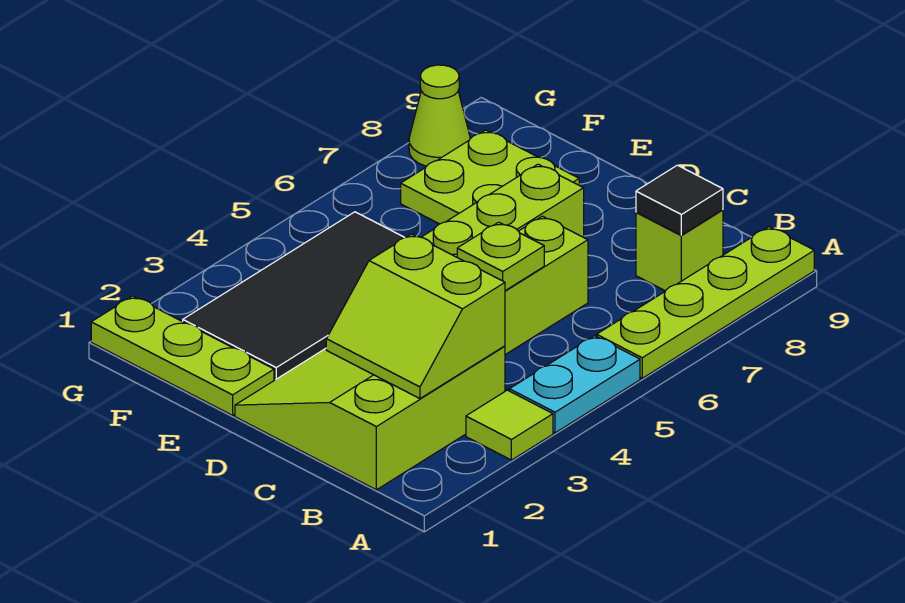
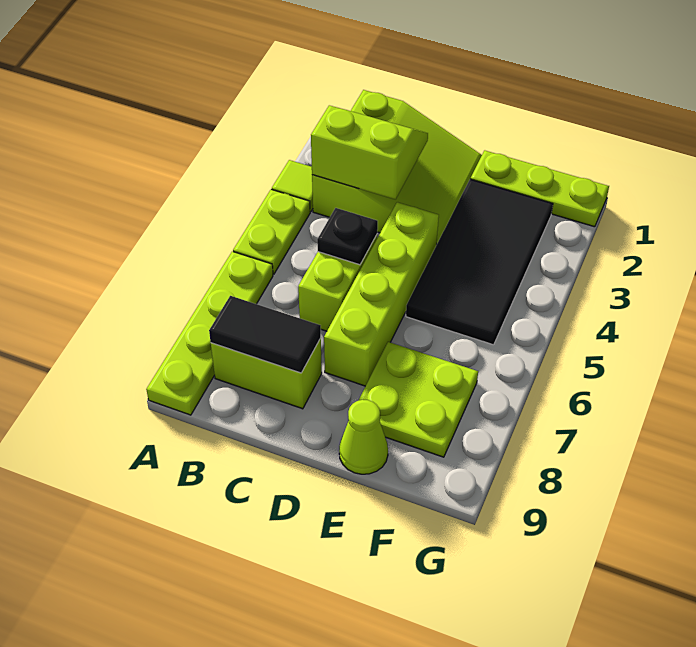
cyan plate A4:A5 level 1 -> lime plate A4:A5 level 1
lime brick B8 level 1 -> lime brick B8:C8 level 1
black tile B8 level 2 -> black tile B8:C8 level 2
lime plate C5 level 2 -> black plate C5 level 2
lime cone G8 level 1 -> lime cone E9 level 1

